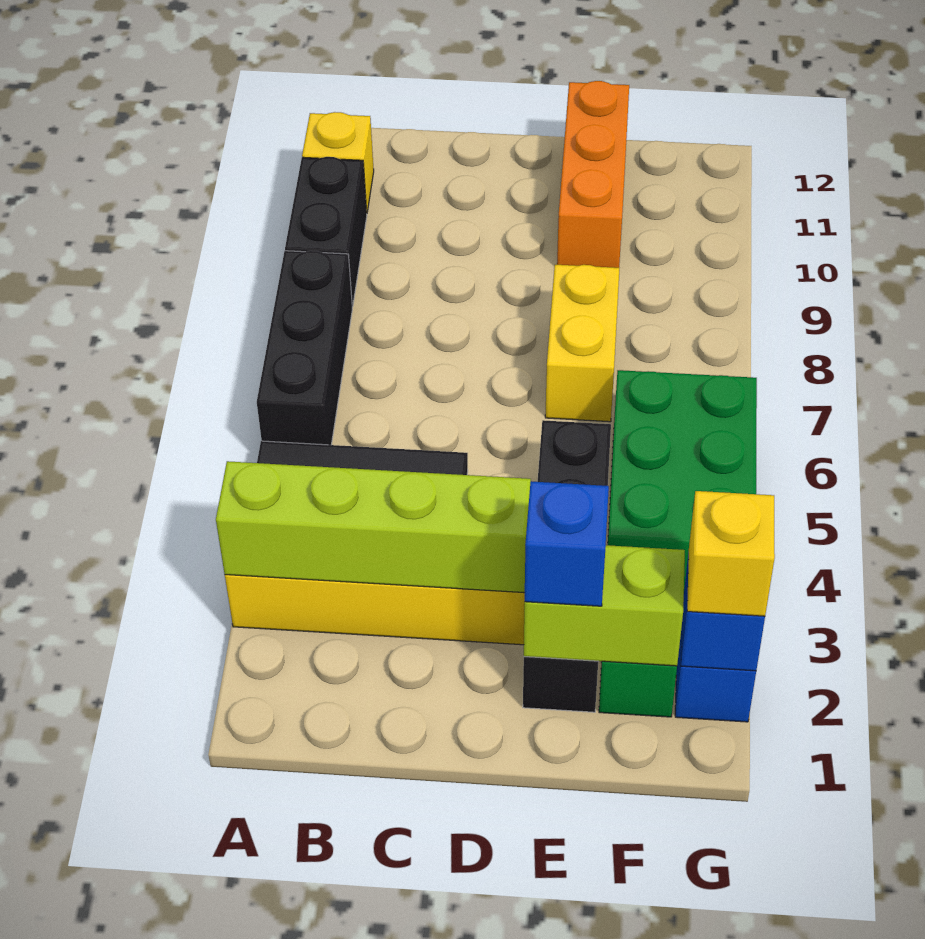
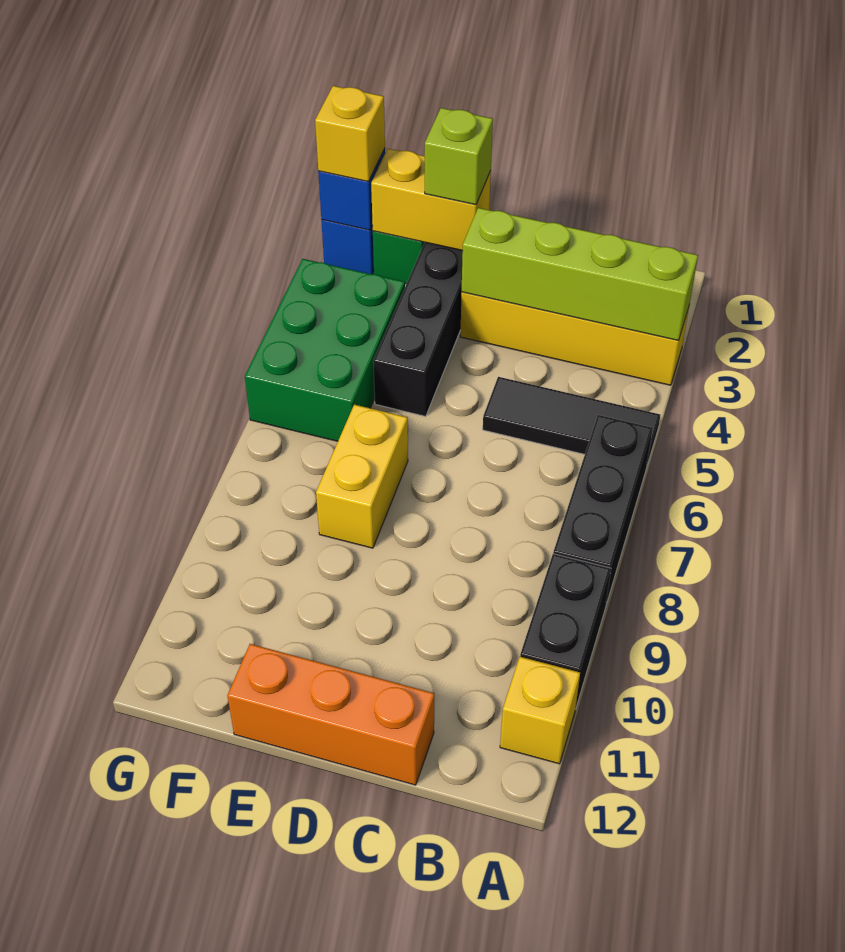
lime brick E2:F2 level 2 -> yellow brick E2:F2 level 2
blue brick E2 level 3 -> lime brick E2 level 3
orange brick E10:E12 level 1 -> orange brick C12:E12 level 1

